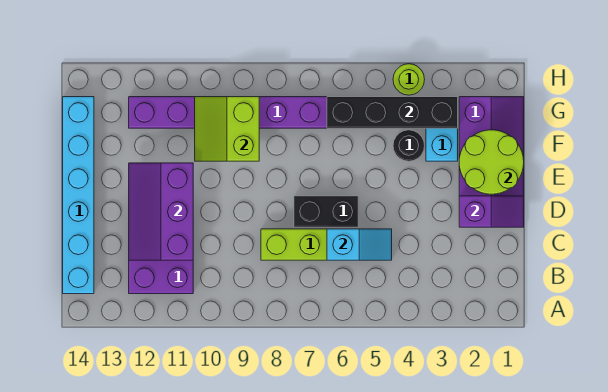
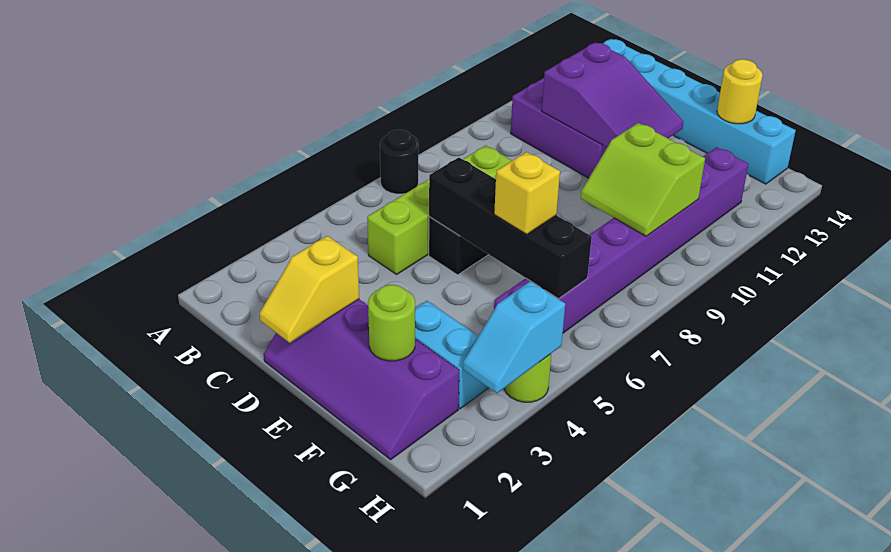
cyan slope C5:C6 level 2 top 6 -> cyan slope H3:H4 level 2 top 4
purple slope C11:E12 level 2 top 11 -> purple slope C11:E12 level 2 top C
purple slope D1:D2 level 2 top 2 -> yellow slope D1:D2 level 2 top 2
lime round brick E1:F2 level 2 -> lime round brick F2 level 2
black round brick F4 level 1 -> black round brick A7 level 1
none -> yellow brick F6 level 3
lime slope F9:G10 level 2 top 9 -> lime slope F9:G10 level 2 top 10
none -> yellow round brick F14 level 2
black brick G3:G6 level 2 -> black brick D6:G6 level 2

